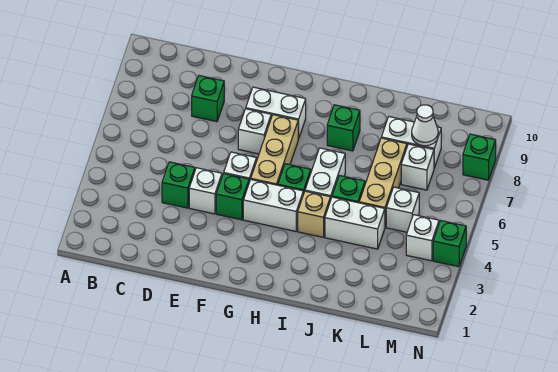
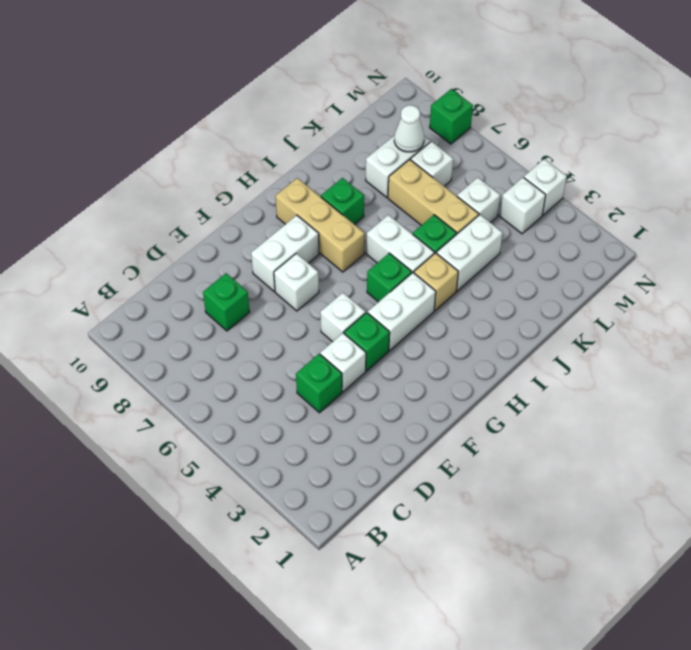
tan brick G5:G7 level 1 -> tan brick H7:H9 level 1
green brick N4 level 1 -> white brick N4 level 1

